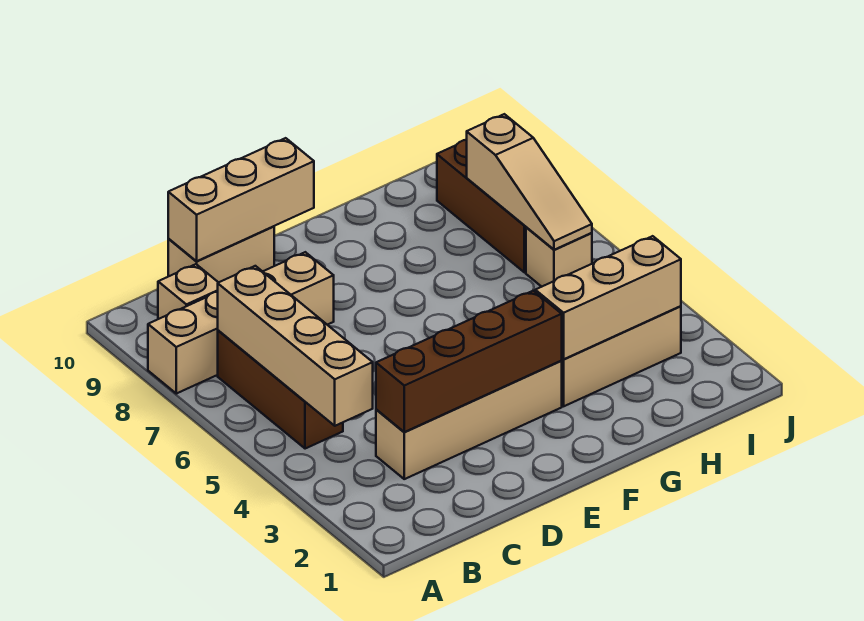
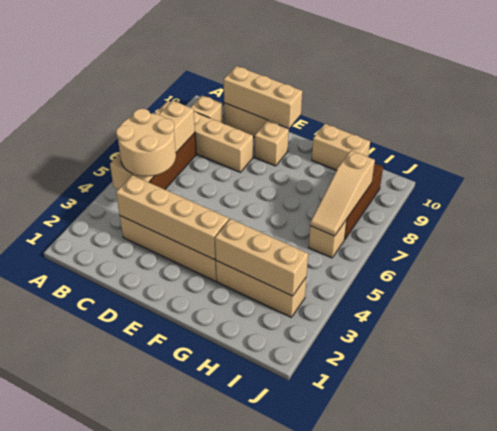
none -> tan round brick B4:C5 level 3
brown brick C3:F3 level 2 -> tan brick C3:F3 level 2
none -> tan brick E9 level 1
none -> tan brick G10:H10 level 1

